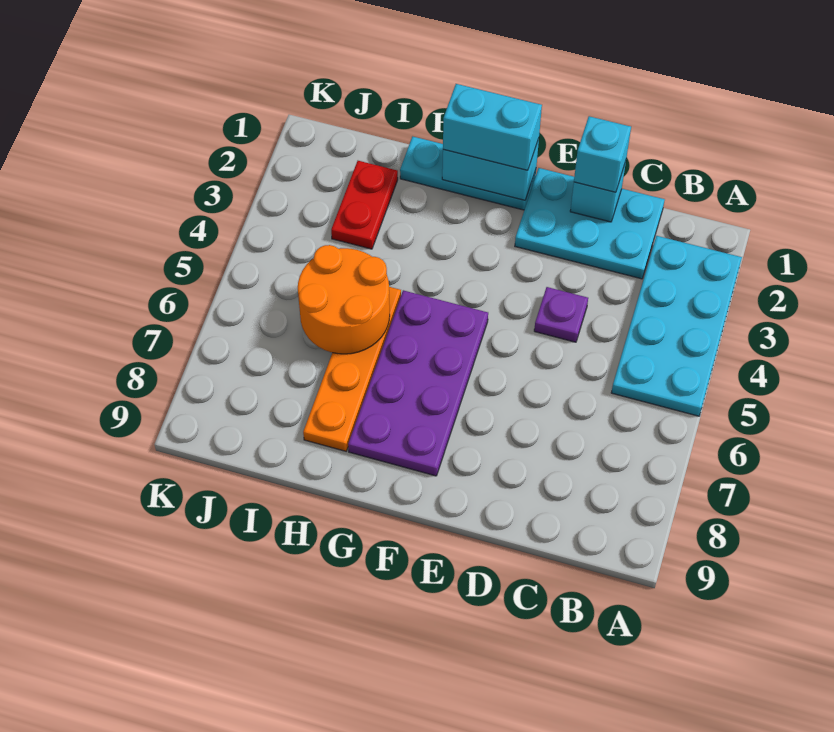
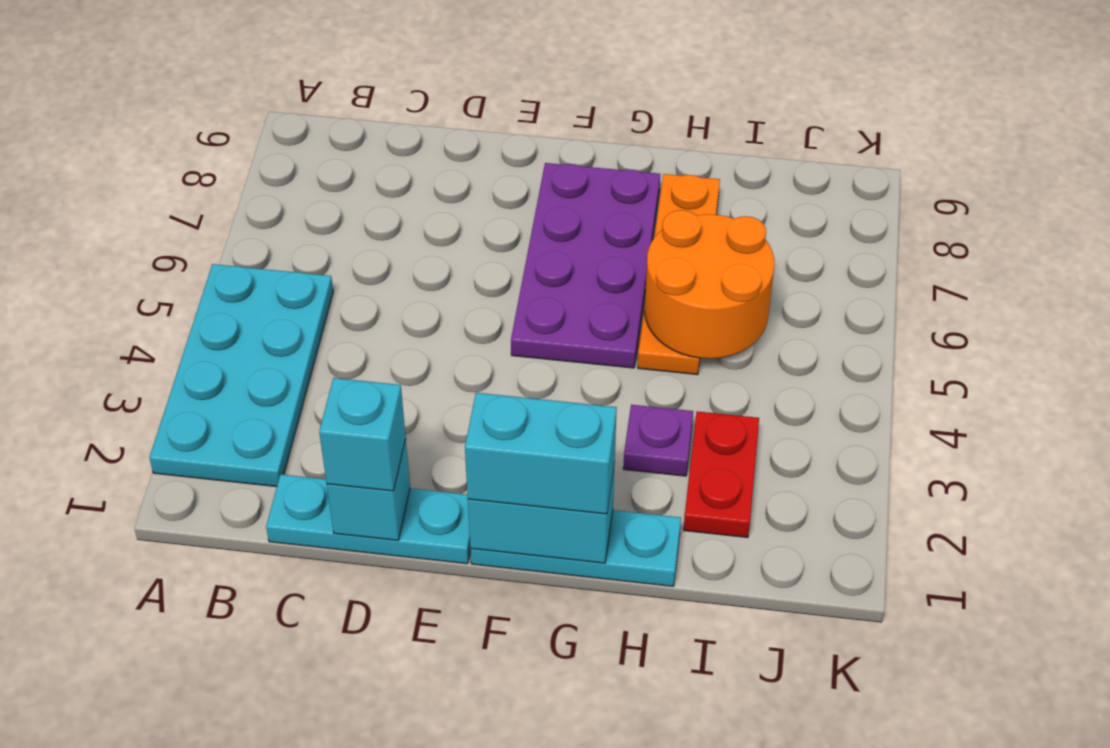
cyan plate C1:E2 level 1 -> cyan plate C1:E1 level 1
purple plate D4 level 1 -> purple plate H3 level 1

